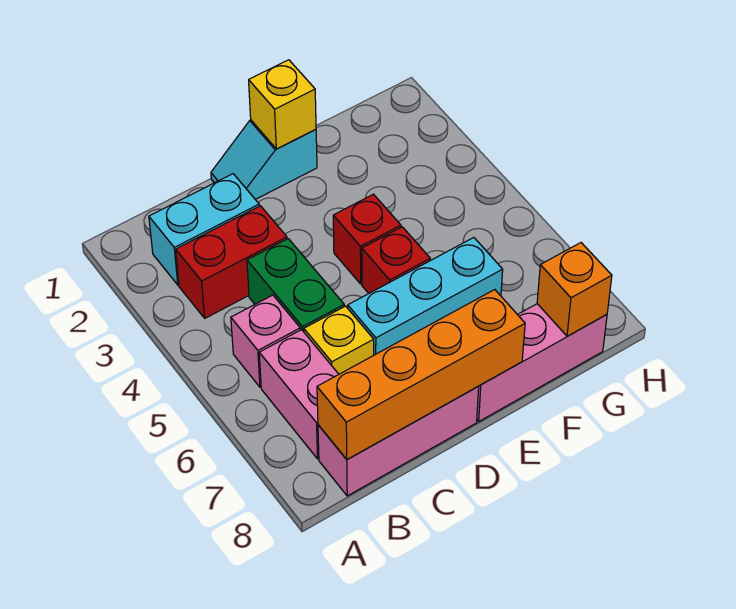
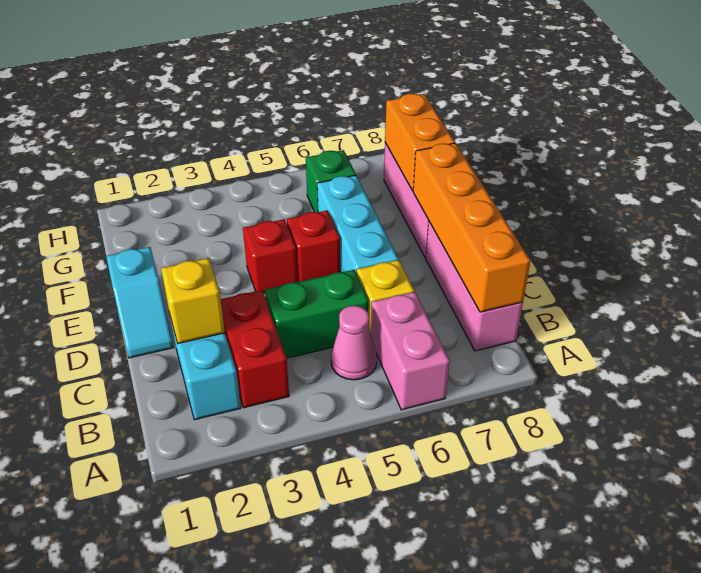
pink brick B5 level 1 -> pink cone B5 level 1
pink brick B6:B7 level 1 -> pink brick A6:B6 level 1
yellow brick E1 level 2 -> yellow brick C2 level 2
none -> green brick G6 level 1
orange brick G8 level 2 -> orange brick F8:G8 level 2

